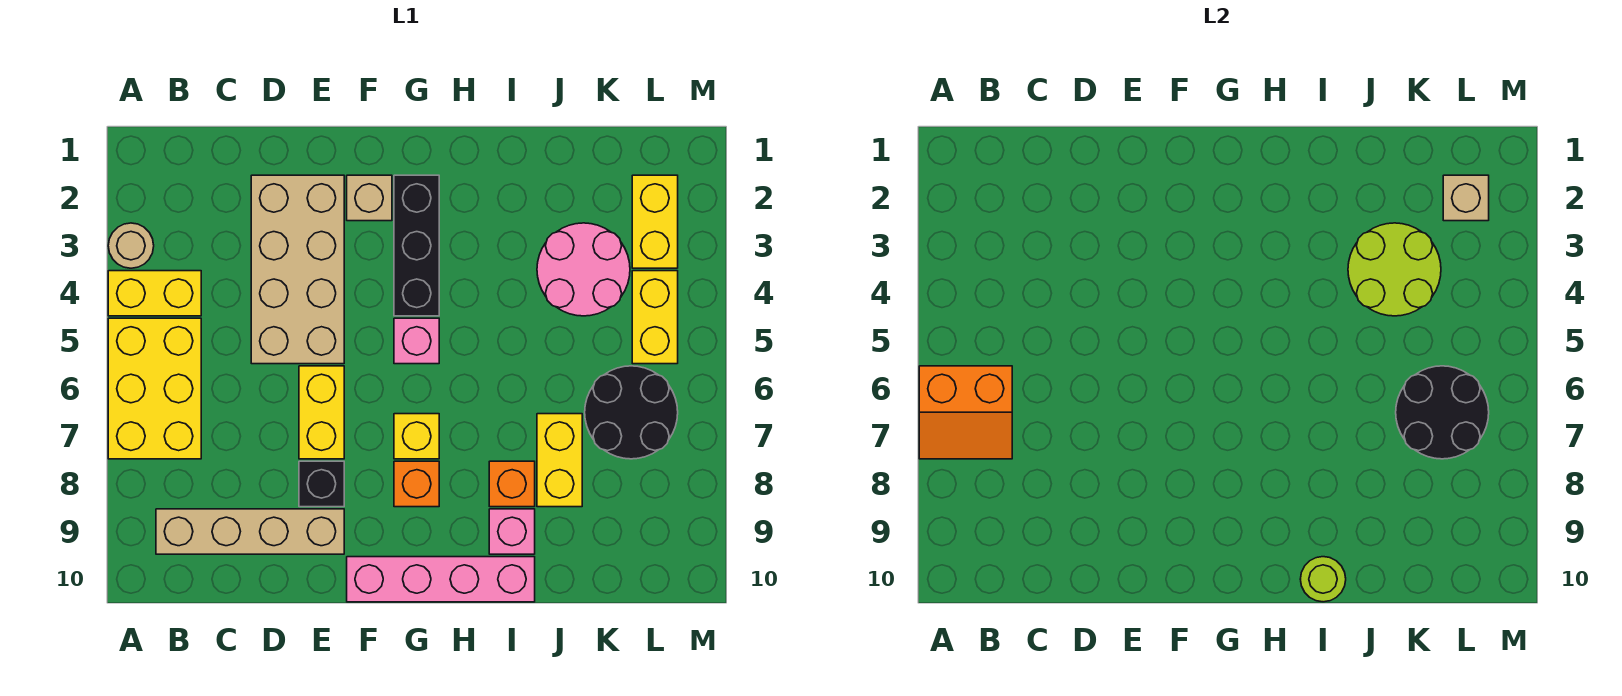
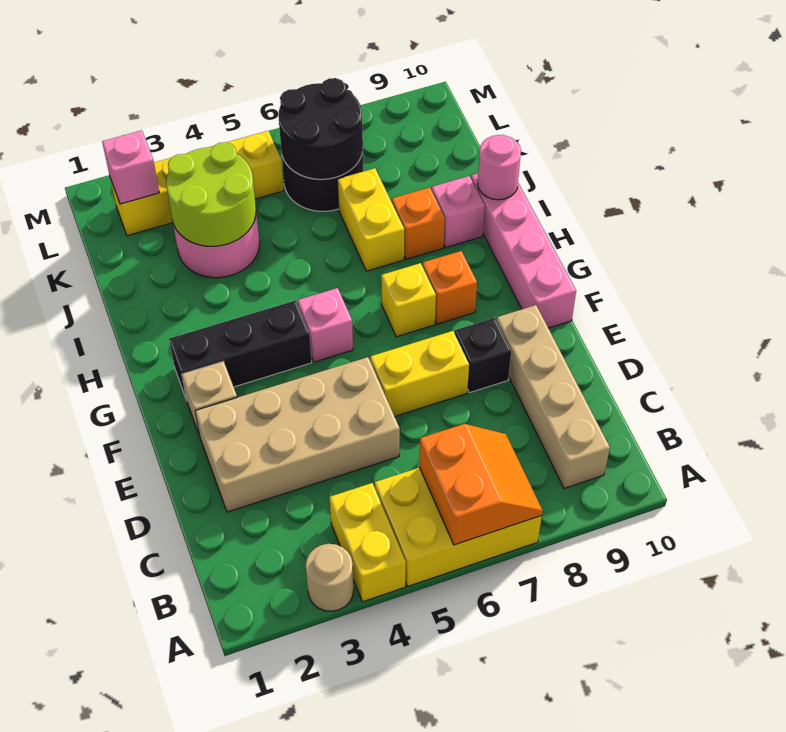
lime round brick I10 level 2 -> pink round brick I10 level 2
yellow brick J7:J8 level 1 -> yellow brick I7:J7 level 1
tan brick L2 level 2 -> pink brick L2 level 2

